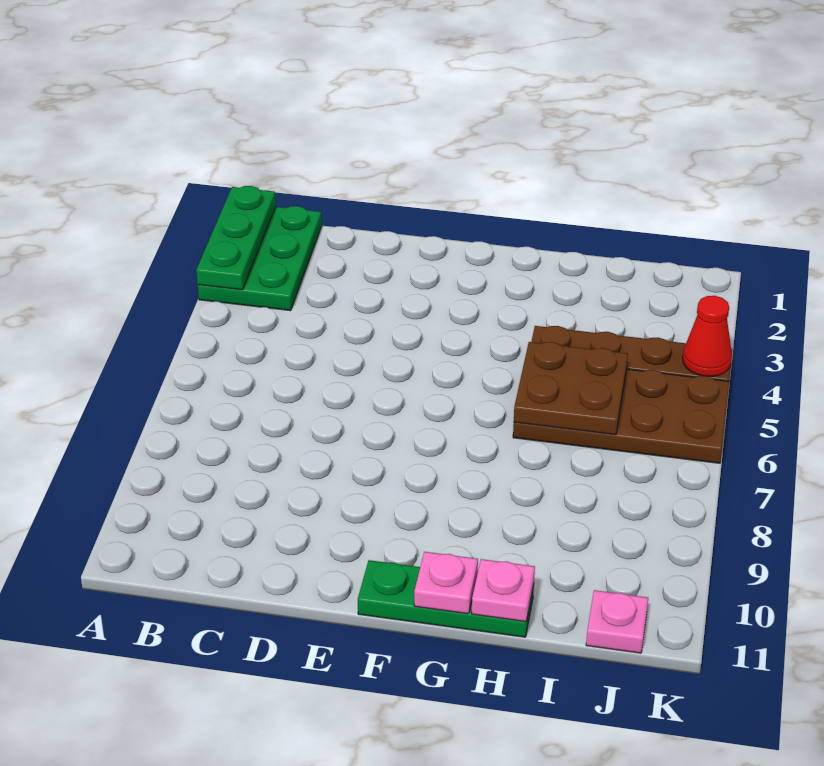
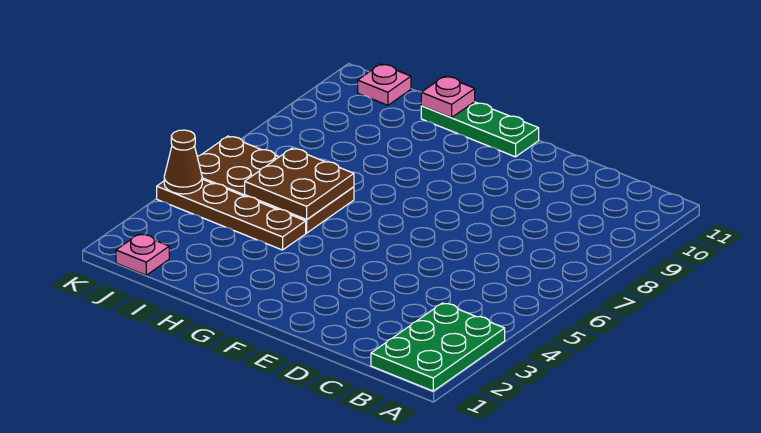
green plate A1:A3 level 2 -> none
pink plate G11 level 2 -> pink plate J1 level 1
red cone K4 level 2 -> brown cone K4 level 2

